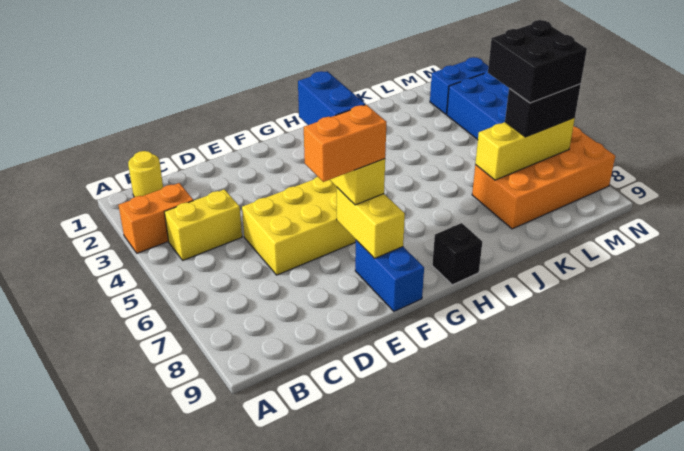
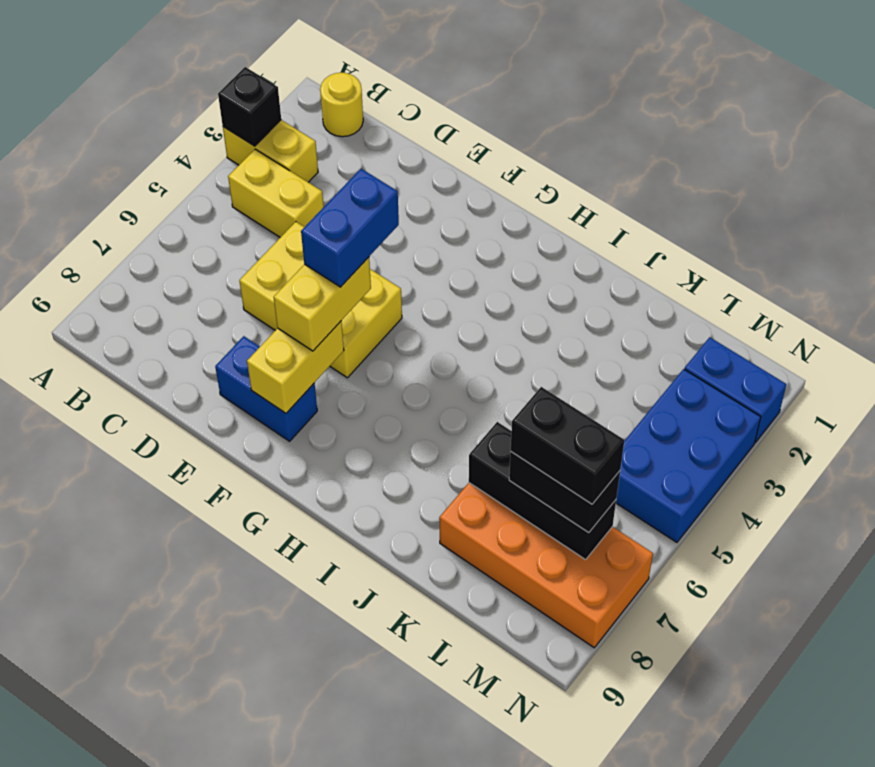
orange brick A3:B3 level 1 -> yellow brick A3:B3 level 1
orange brick E7:F7 level 4 -> none
blue brick F8:F9 level 1 -> blue brick E8:F8 level 1
black brick H9 level 1 -> black brick A3 level 2
yellow brick K7:M7 level 2 -> black brick K7:M7 level 2
black brick L6:M7 level 4 -> black brick L7:M7 level 4

